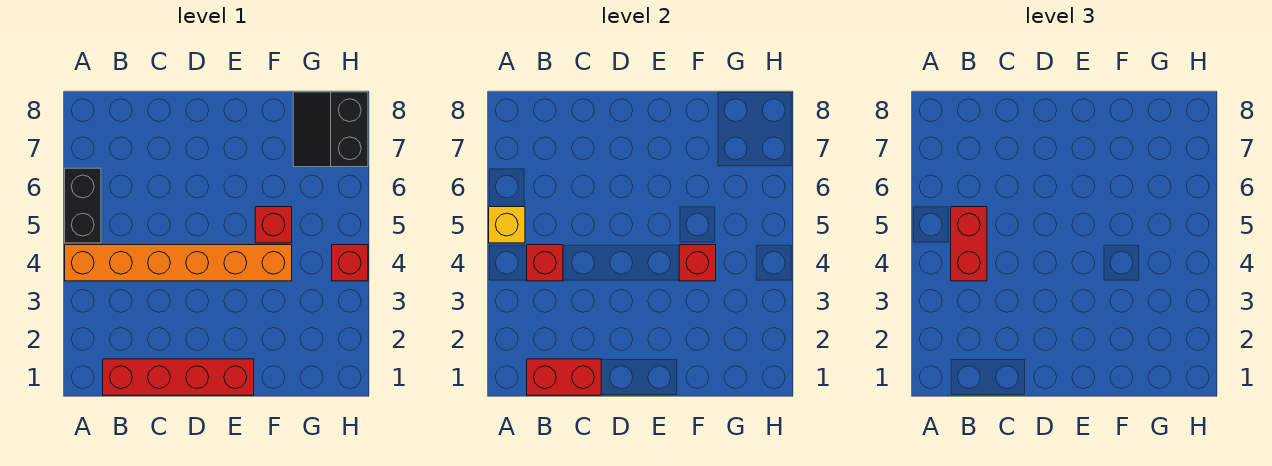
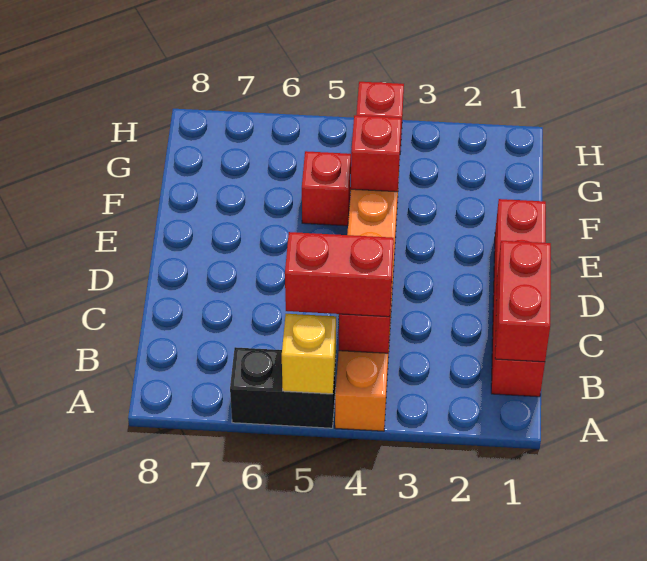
black slope G7:H8 level 1 top H -> none

